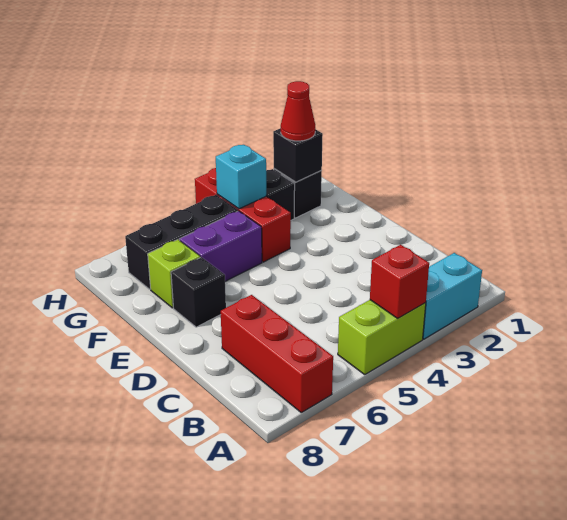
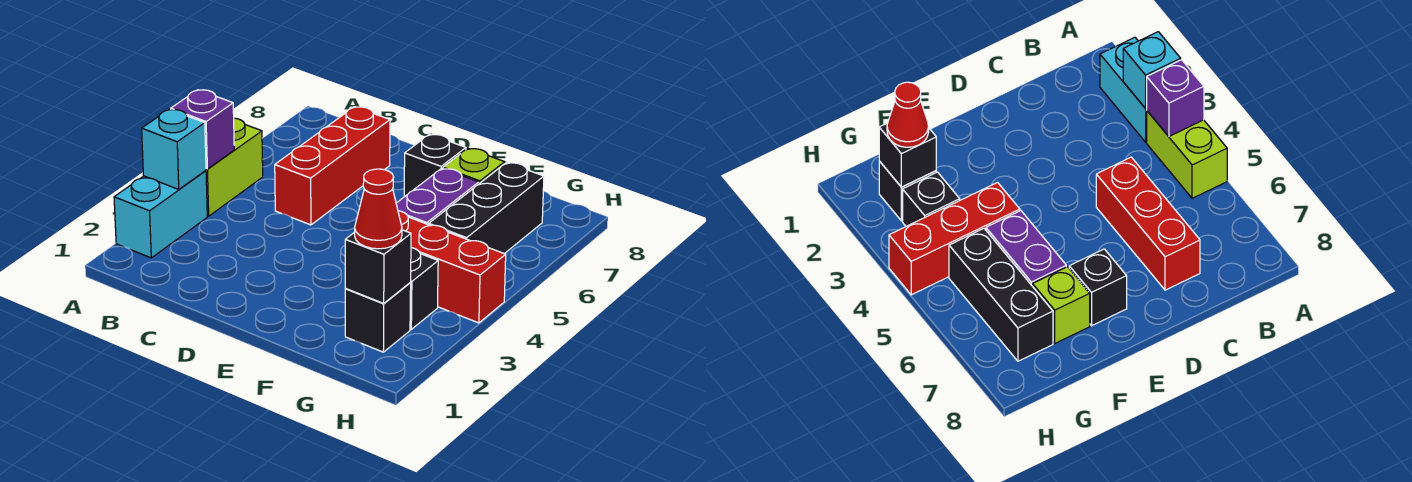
red brick A4 level 2 -> purple brick A4 level 2
red brick A7:C7 level 1 -> red brick C5:C7 level 1
cyan brick G4 level 2 -> cyan brick A3 level 2

